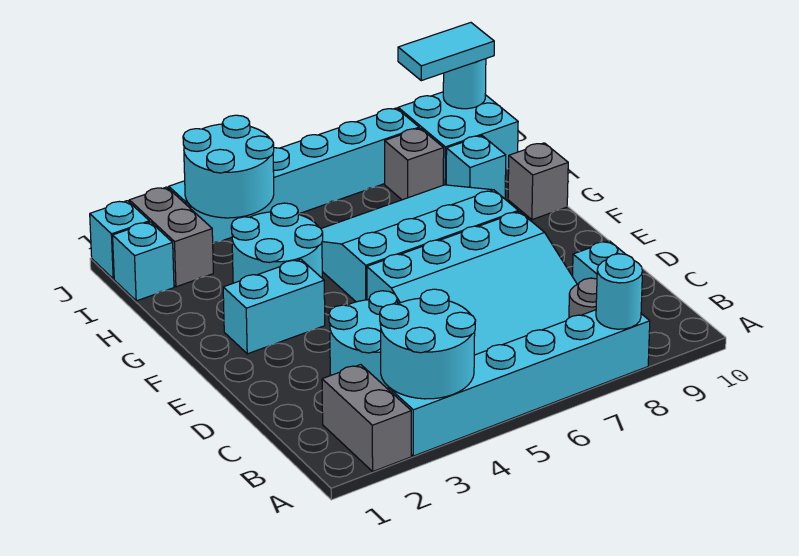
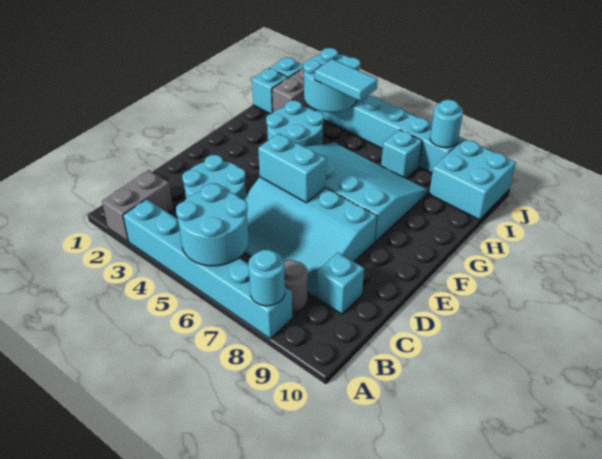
cyan round brick A3:B4 level 2 -> cyan round brick A5:B6 level 2
cyan brick F2:F3 level 1 -> cyan brick E5:E6 level 2
grey brick G10 level 1 -> none
cyan brick H9 level 1 -> cyan brick I7 level 1
grey brick I8 level 1 -> none
cyan tile J9:J10 level 3 -> cyan tile I4:I5 level 3
cyan round brick J10 level 2 -> cyan round brick J8 level 2

